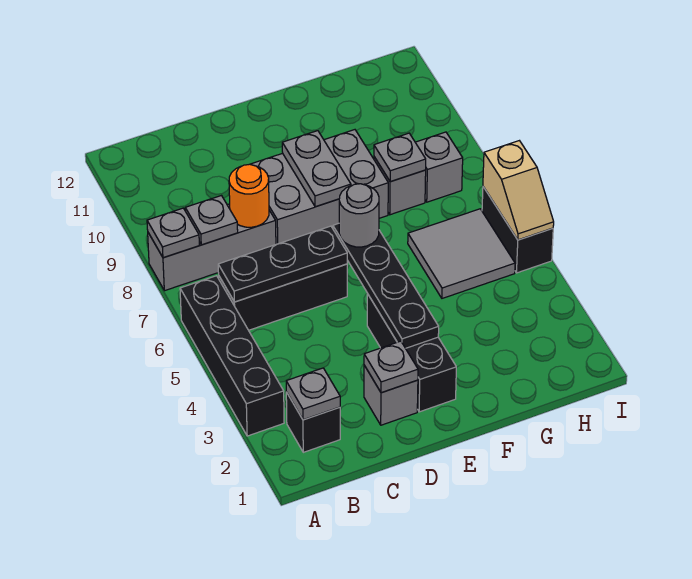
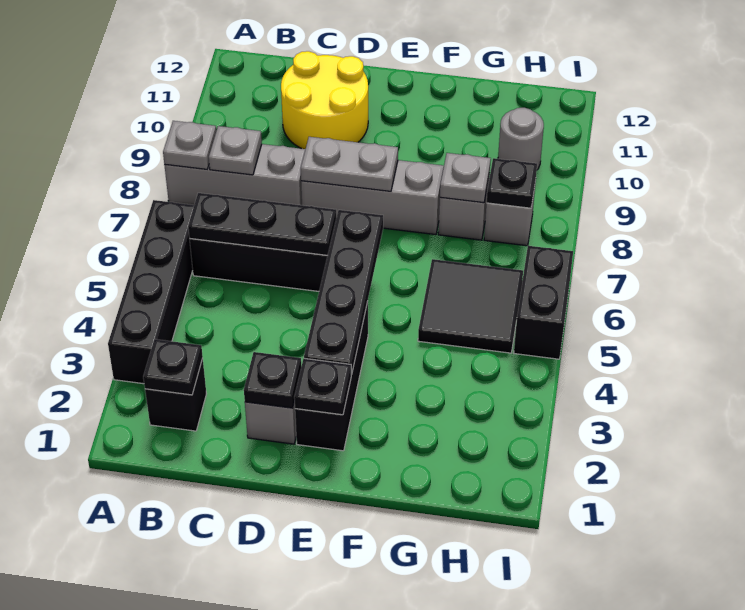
grey plate B2 level 2 -> black plate B2 level 2
orange round brick C8 level 2 -> none
none -> yellow round brick C10:D11 level 1
grey plate D2 level 2 -> black plate D2 level 2
grey brick D8:F9 level 1 -> grey brick D8:F8 level 1
none -> black plate E2 level 2
grey round brick E6 level 3 -> grey round brick H10 level 1
grey plate E8:E9 level 2 -> grey plate D8:E8 level 2
grey tile G5:H6 level 1 -> black tile G5:H6 level 1
none -> black plate H8 level 2
tan slope I5:I6 level 2 top 6 -> none

